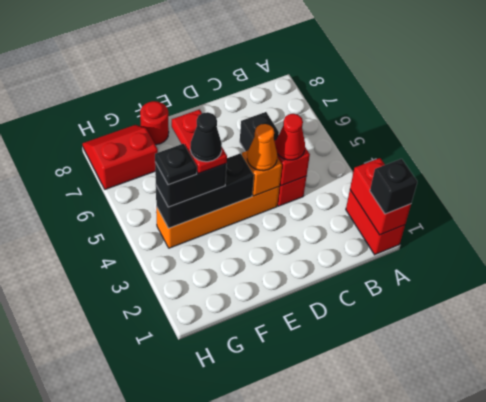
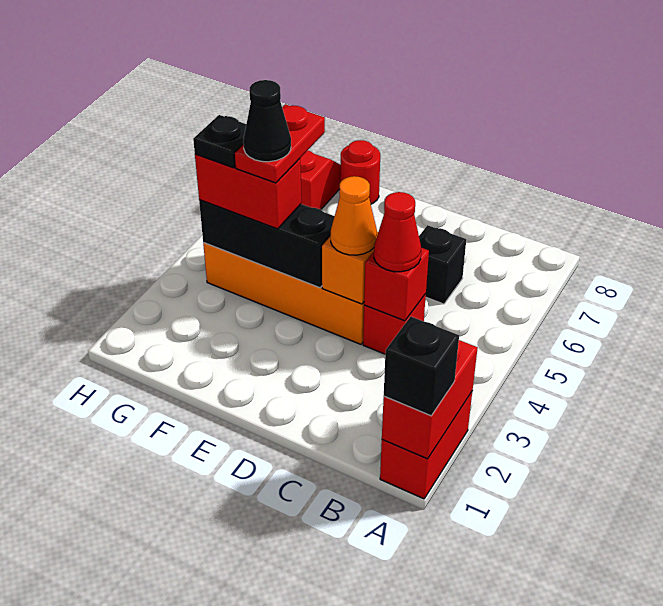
black brick F4:G4 level 3 -> red brick F4:G4 level 3

